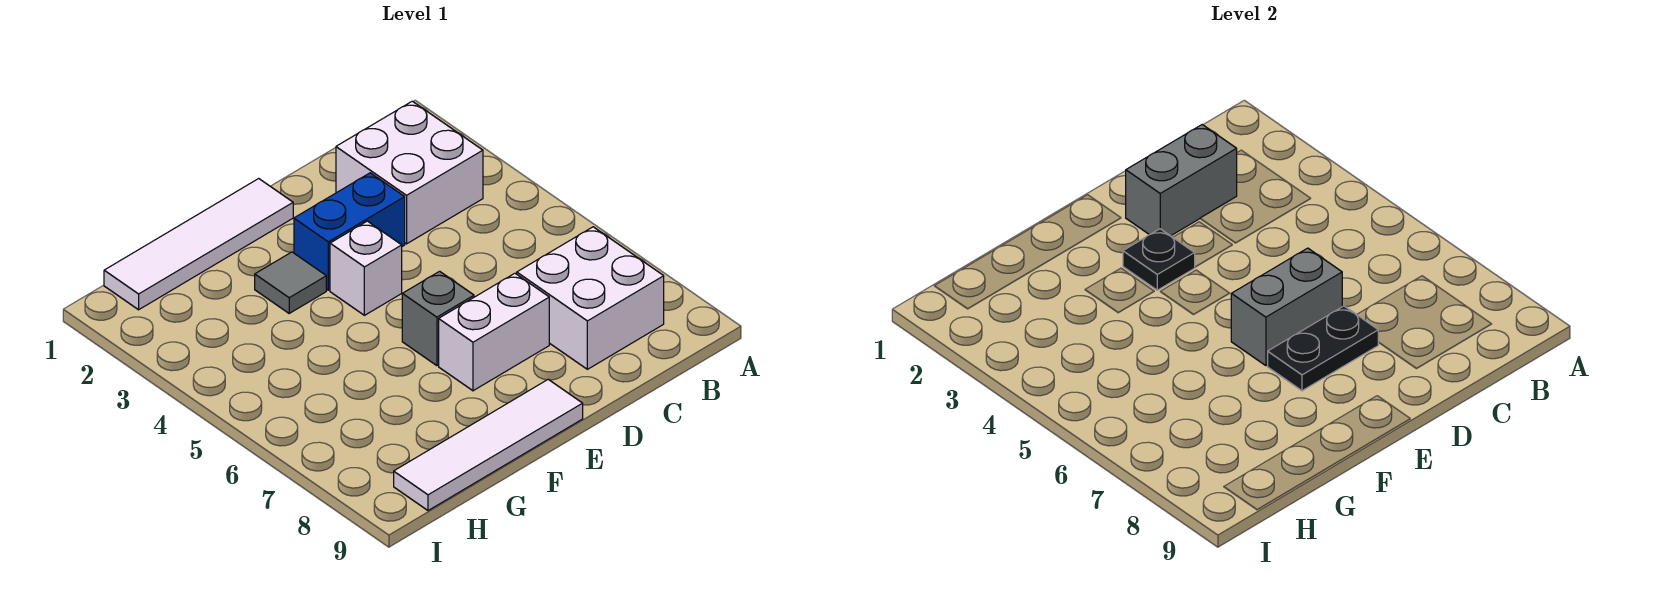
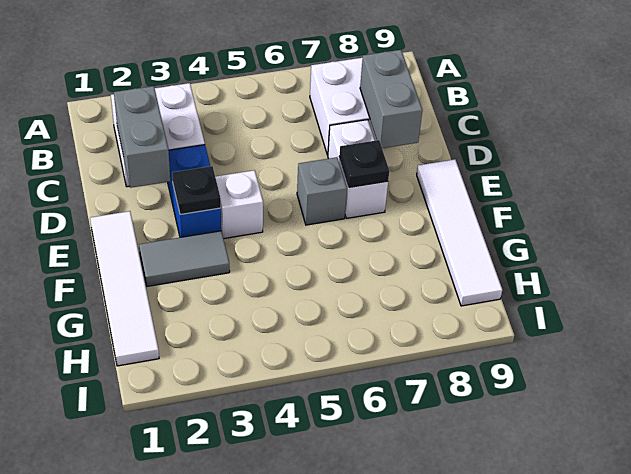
grey brick D6:E6 level 2 -> grey brick C8:D8 level 2
black plate D7:E7 level 2 -> black plate E7 level 2
grey tile F3 level 1 -> grey tile F2:F3 level 1

